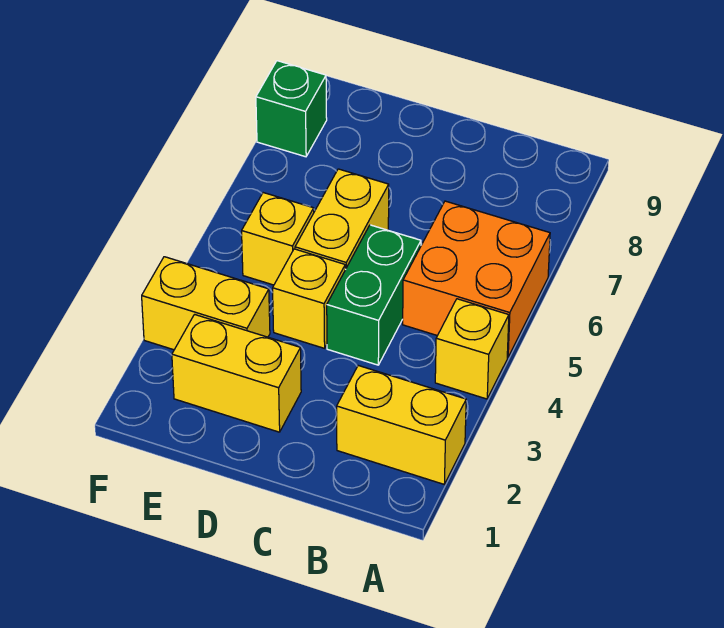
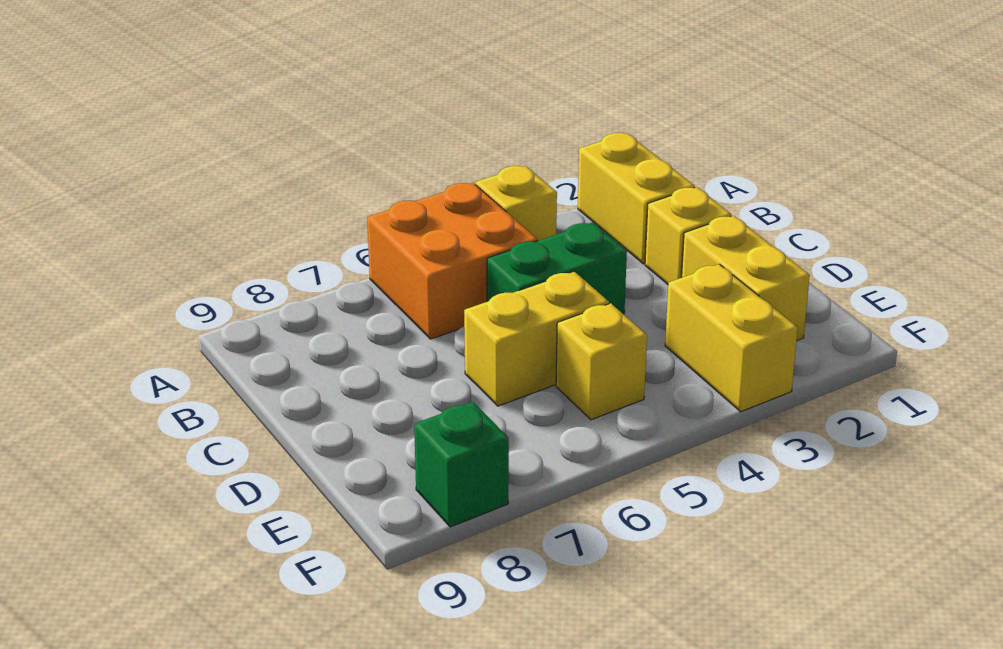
yellow brick D4 level 1 -> yellow brick C2 level 1

